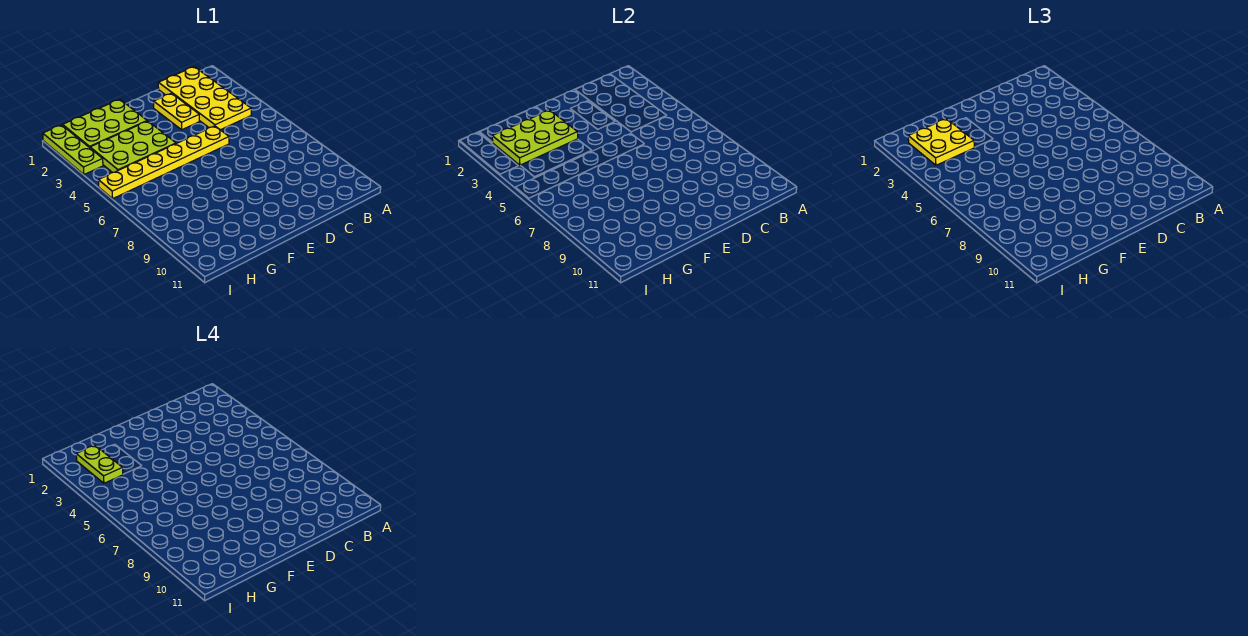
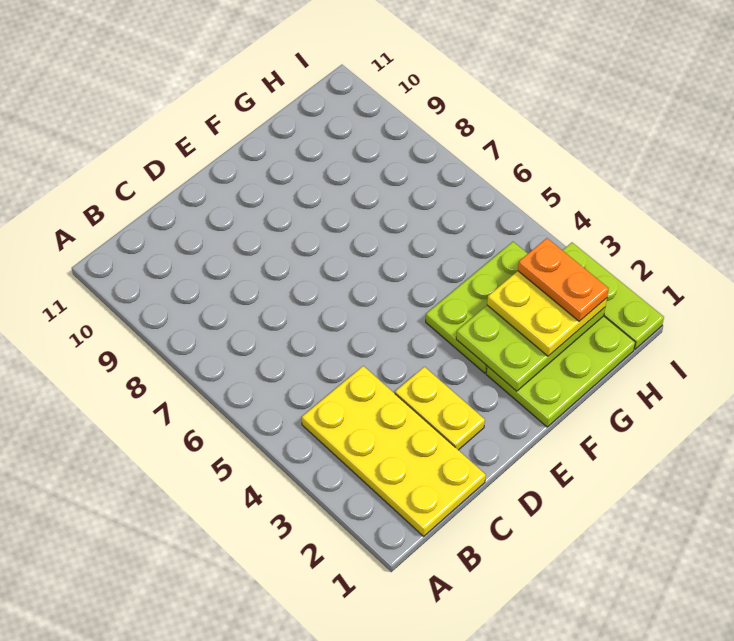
yellow plate D5:I5 level 1 -> none
lime plate H2:H3 level 4 -> orange plate H2:H3 level 4

